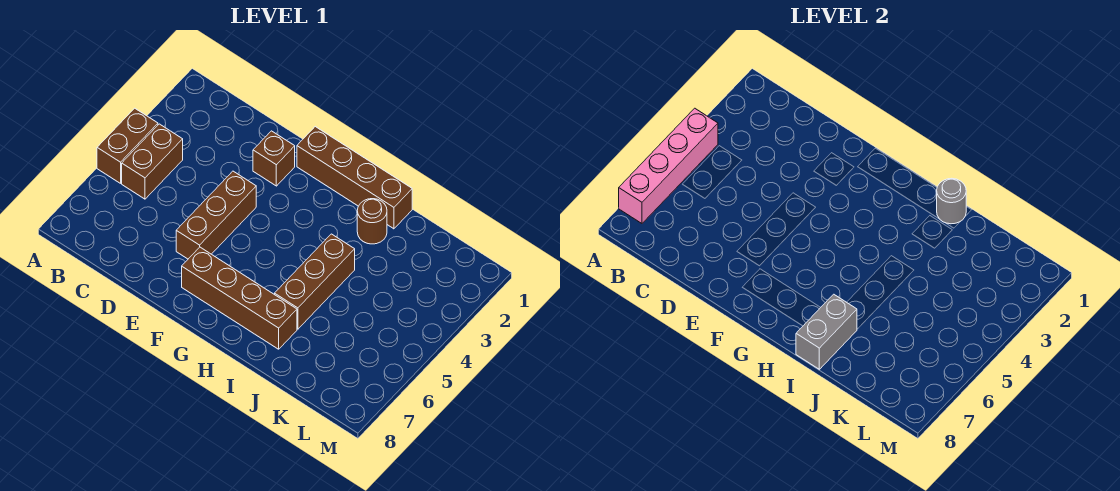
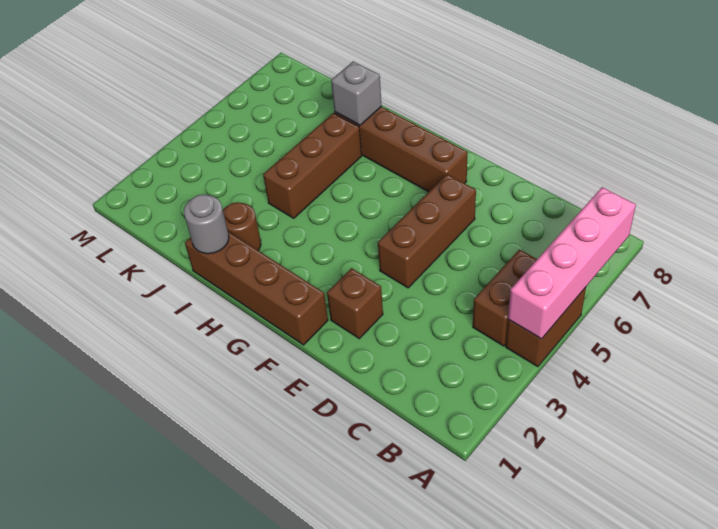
grey brick I7:I8 level 2 -> grey brick I7 level 2

